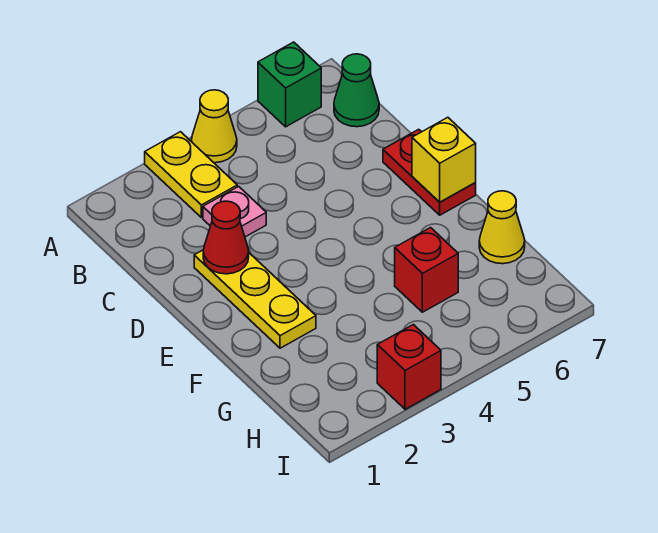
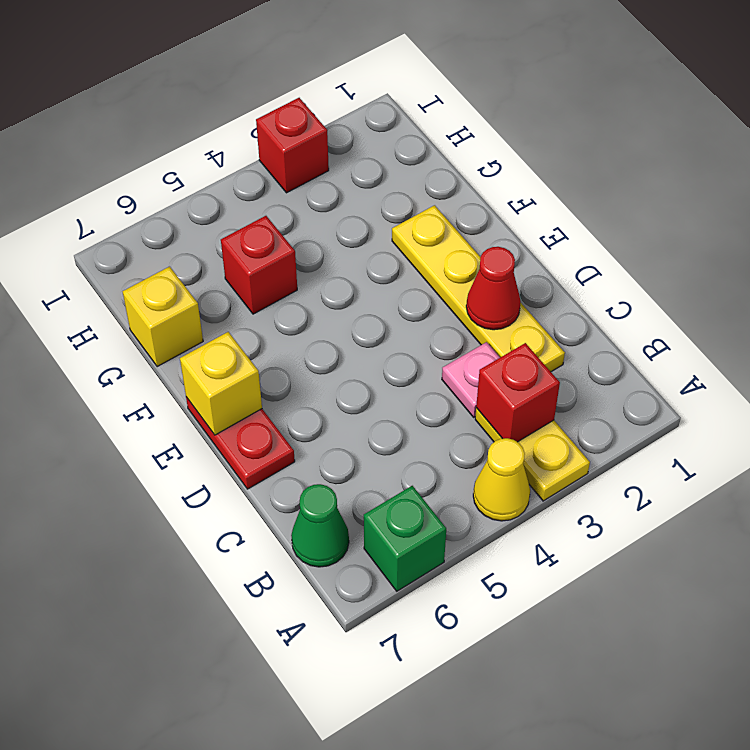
none -> red brick B3 level 2
yellow plate D2:F2 level 1 -> yellow plate C2:F2 level 1
yellow cone G7 level 1 -> yellow brick G7 level 1

